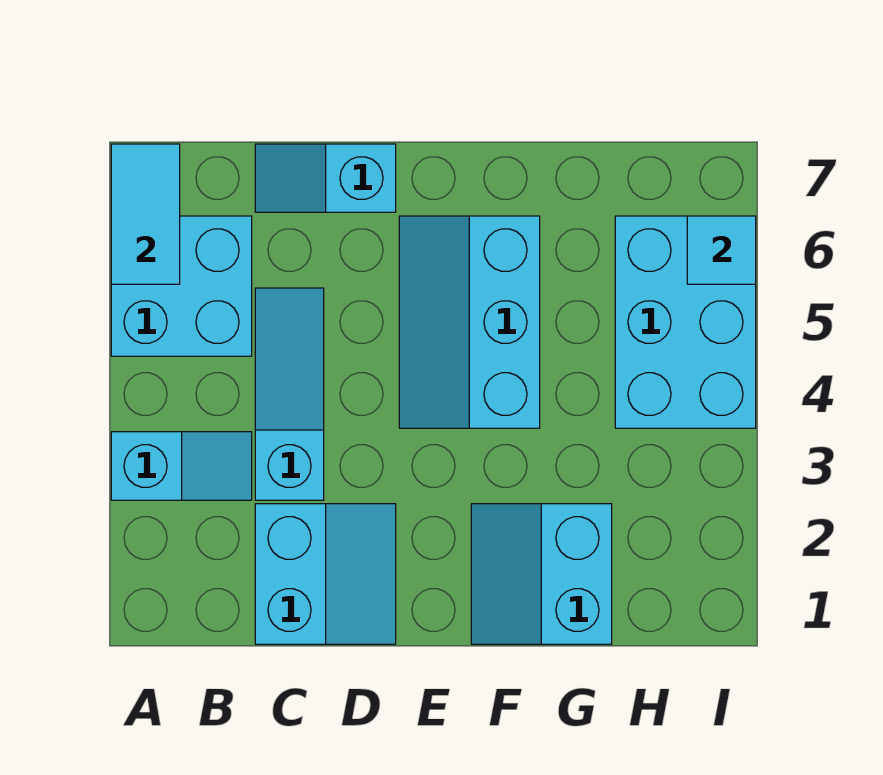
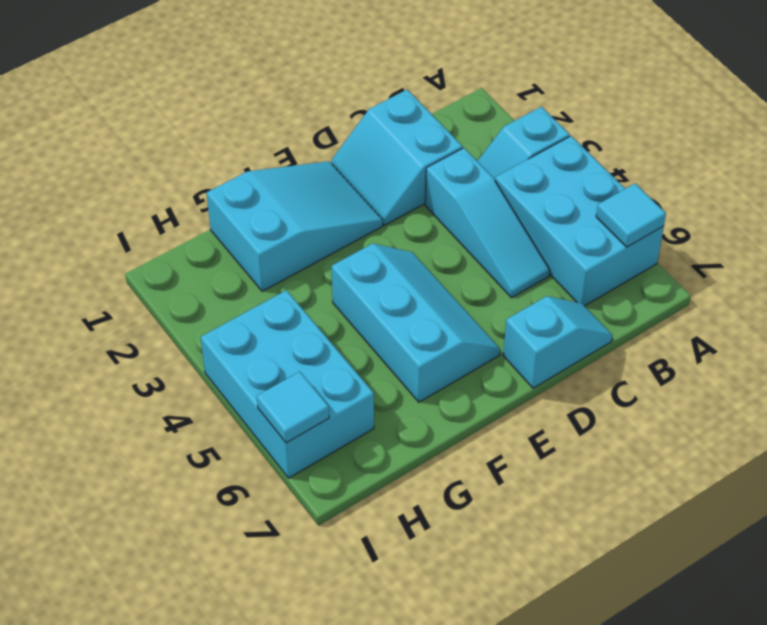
cyan brick A5:B6 level 1 -> cyan brick A4:B6 level 1
cyan tile A6:A7 level 2 -> cyan tile A6 level 2
cyan slope F1:G2 level 1 top G -> cyan slope E1:G2 level 1 top G

